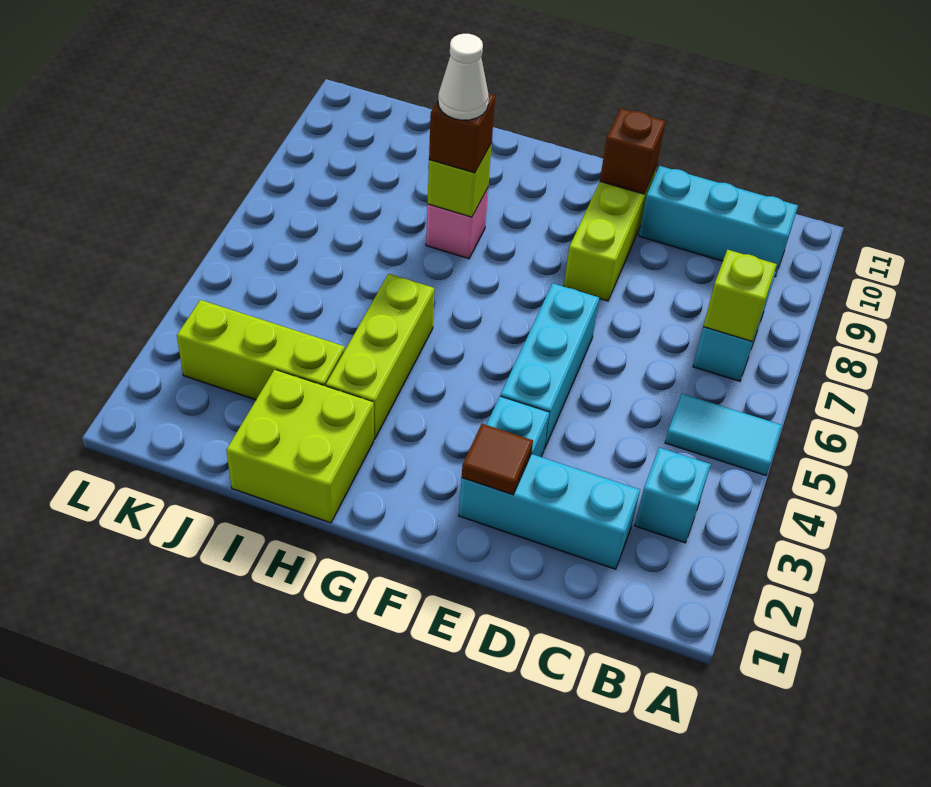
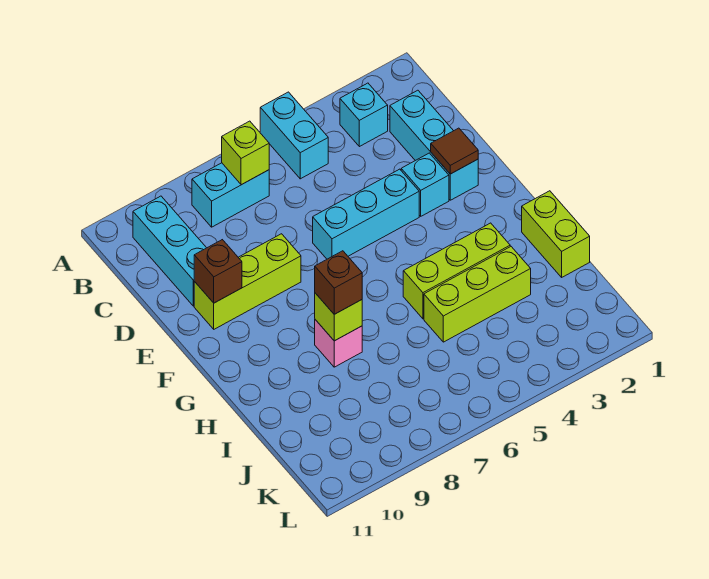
cyan tile A5:B5 level 1 -> cyan brick A5:B5 level 1
lime brick H1:I2 level 1 -> lime brick H1:I1 level 1
white cone H8 level 4 -> none
lime brick I3:K3 level 1 -> lime brick I3:I5 level 1

